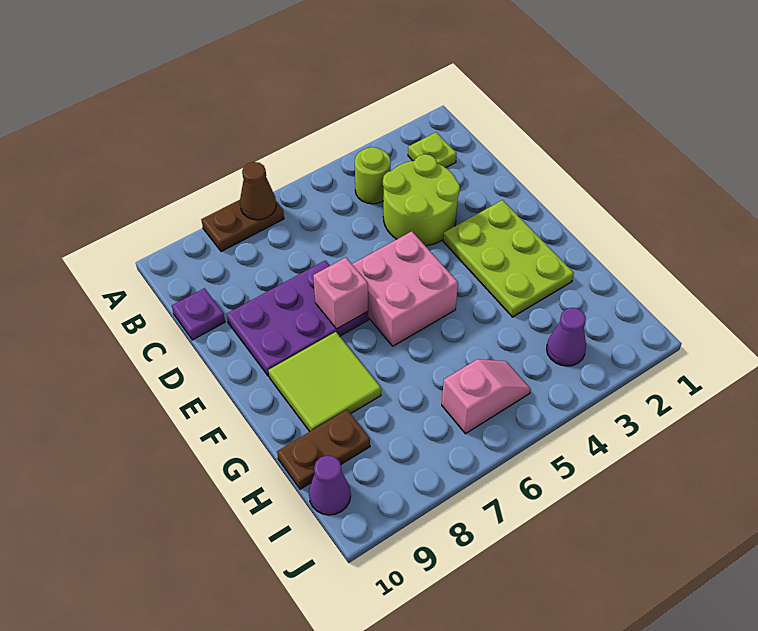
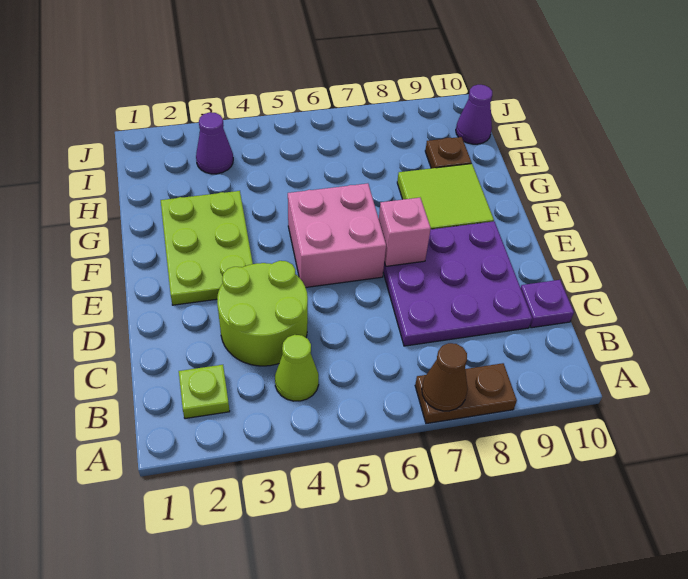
lime round brick B4 level 1 -> lime cone B4 level 1
purple plate D7:E9 level 1 -> purple plate C7:E9 level 1
brown plate H9:H10 level 1 -> brown plate H9 level 1
pink slope I5:I6 level 1 top 6 -> none

